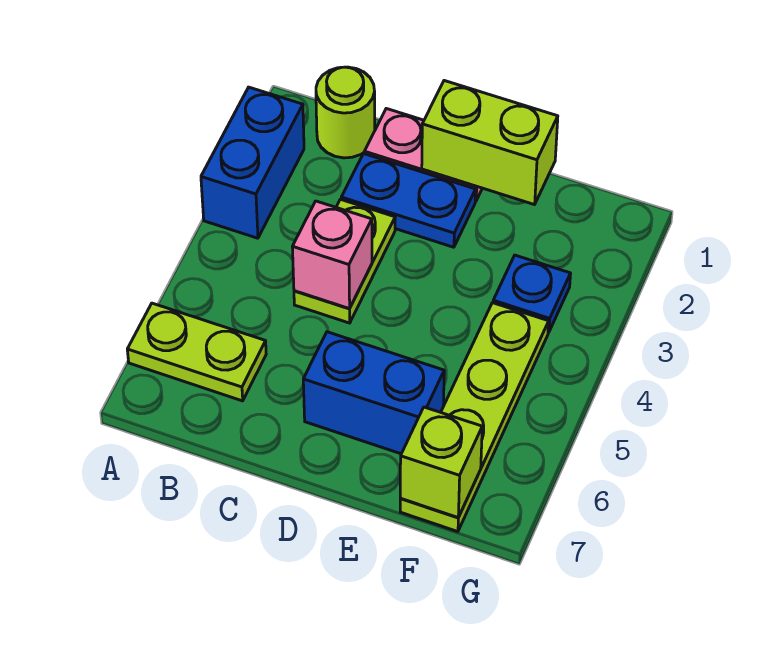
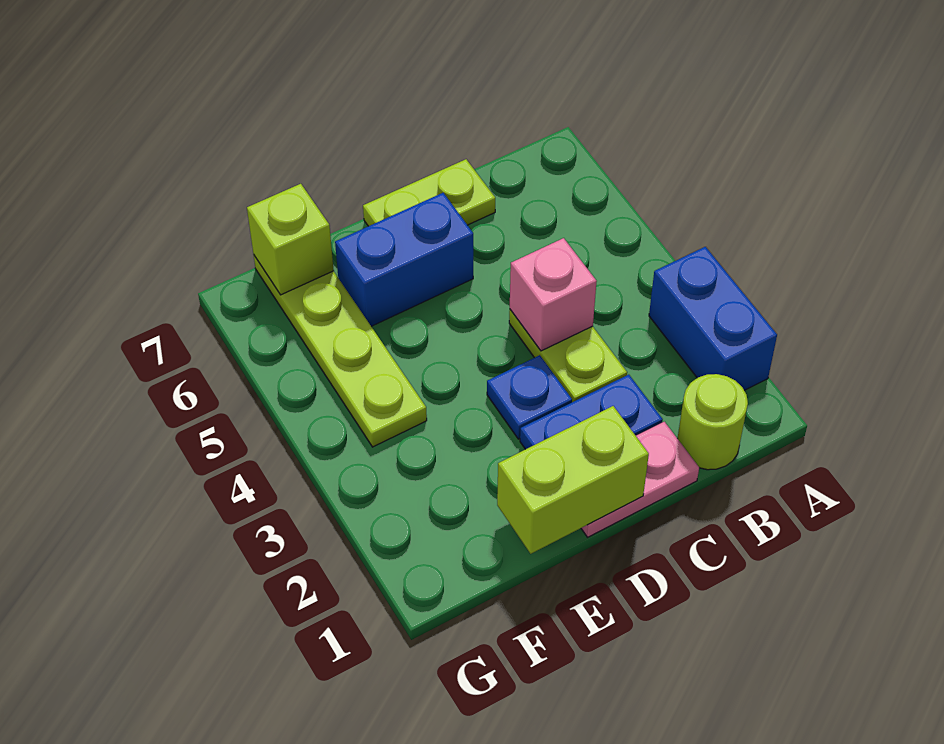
lime plate A6:B6 level 1 -> lime plate C7:D7 level 1
blue plate F3 level 1 -> blue plate D3 level 1

